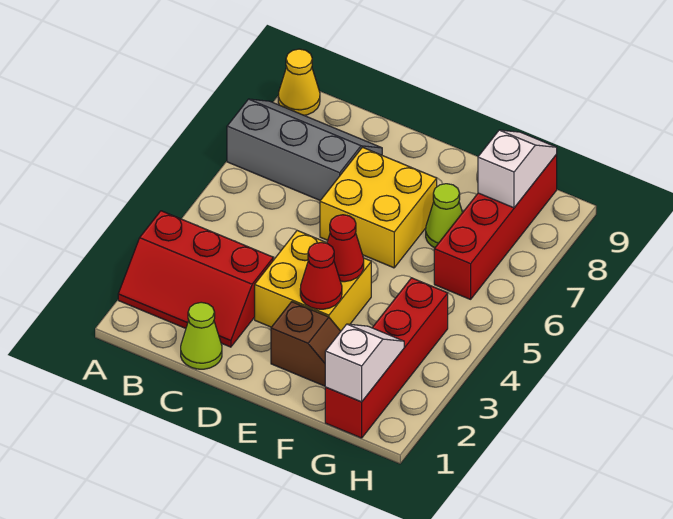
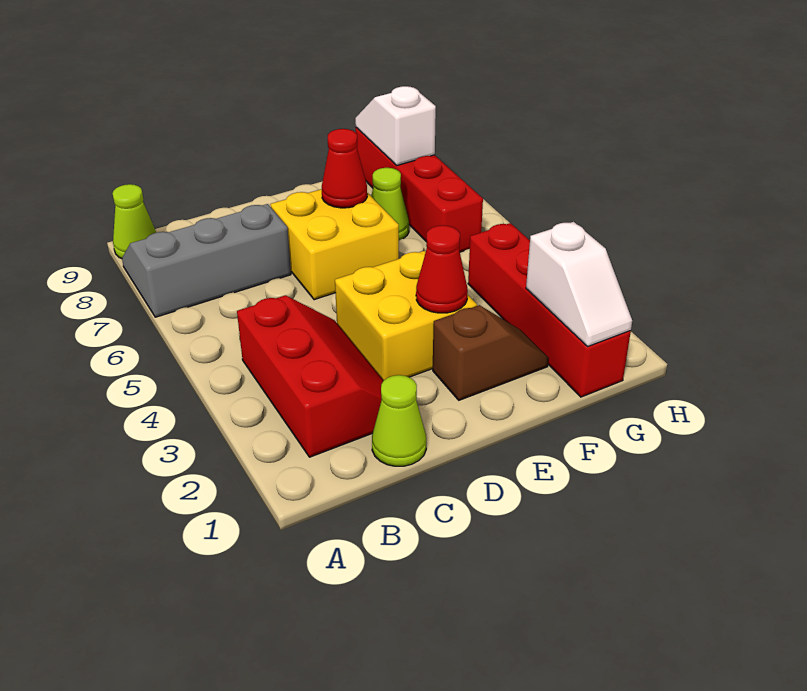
red slope A2:C3 level 1 top 3 -> red slope B2:C4 level 1 top B
yellow cone A9 level 1 -> lime cone A9 level 1
red cone E4 level 2 -> red cone E7 level 2
white slope G1:G2 level 2 top 1 -> white slope G1:G2 level 2 top 2

